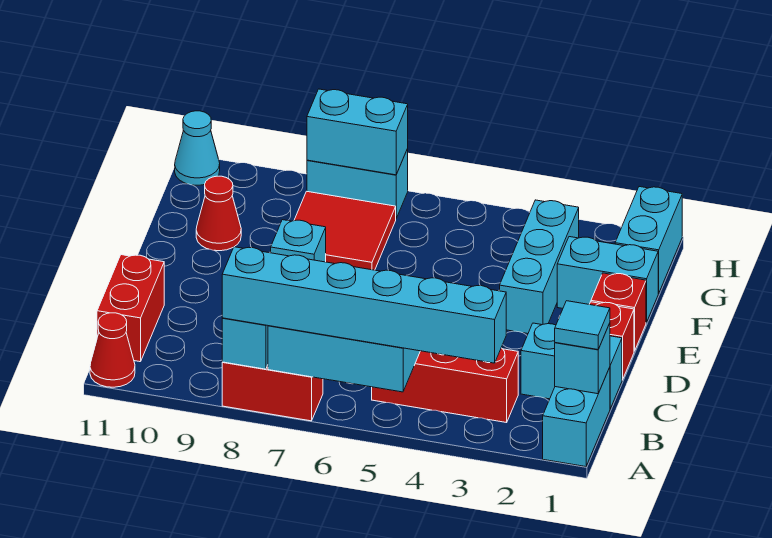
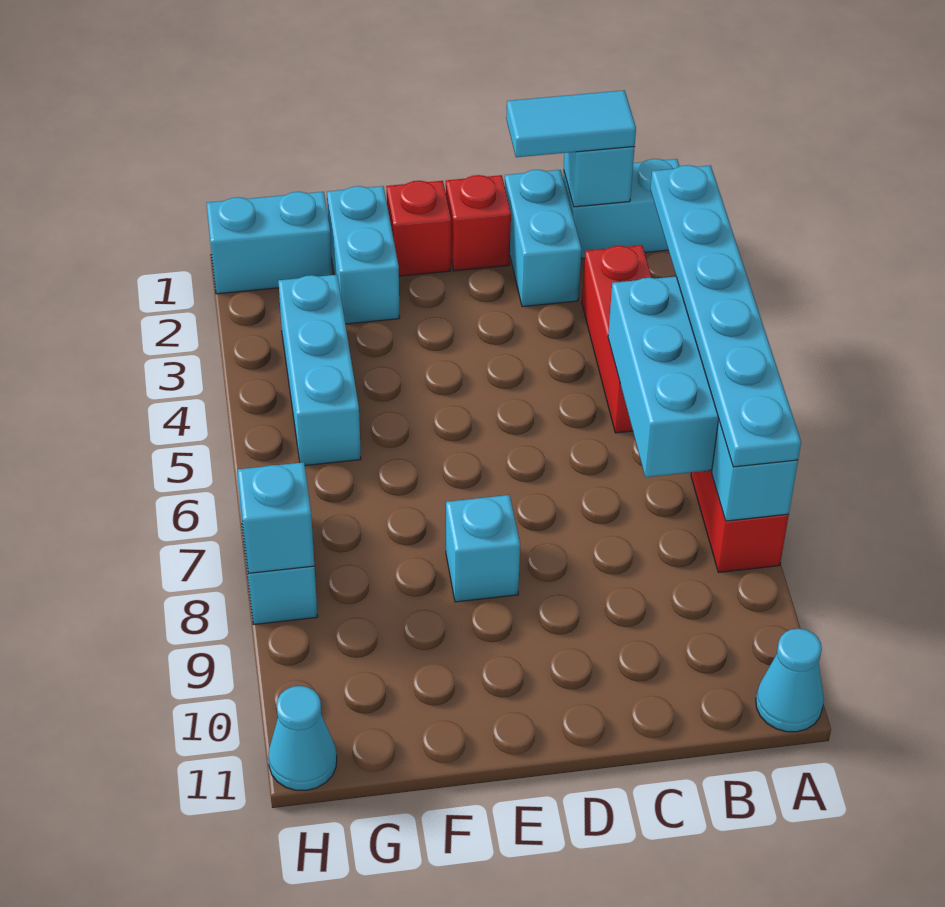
cyan brick A3:A8 level 3 -> cyan plate A3:A8 level 3
red cone A11 level 1 -> cyan cone A11 level 1
cyan tile B1 level 3 -> cyan tile B1:C1 level 3
red brick B11:C11 level 1 -> none
cyan brick E3:G3 level 1 -> cyan brick G3:G5 level 1
red tile F7:G8 level 1 -> none
red cone F10 level 1 -> none
cyan brick H7:H8 level 2 -> cyan brick H8 level 2

